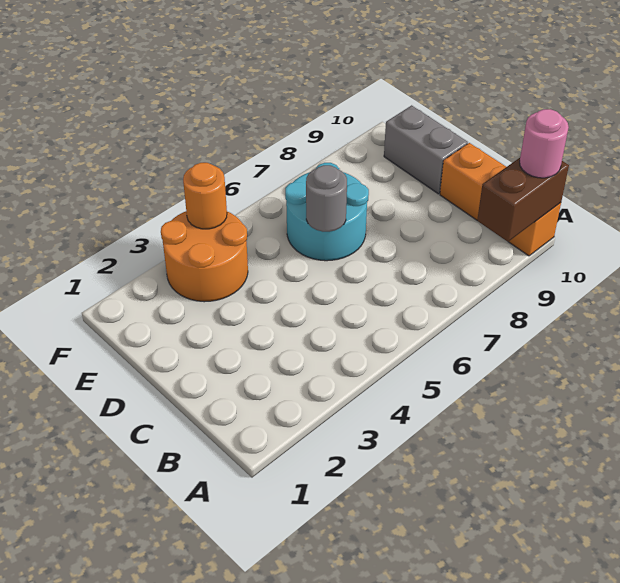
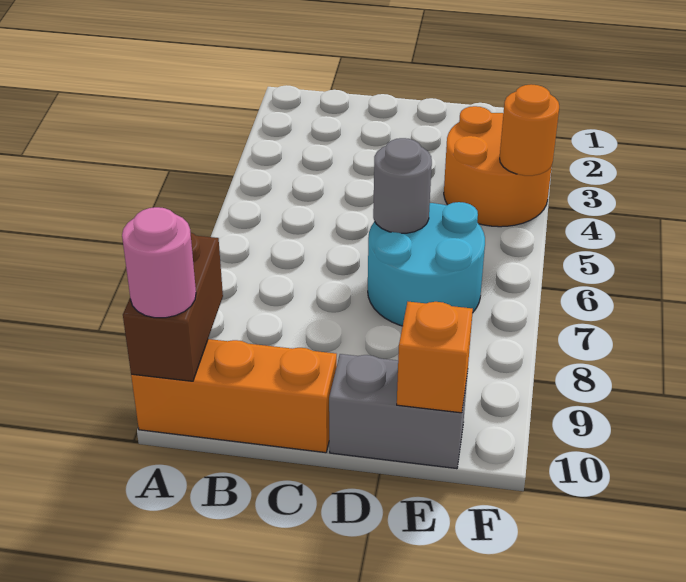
none -> orange brick E10 level 2

